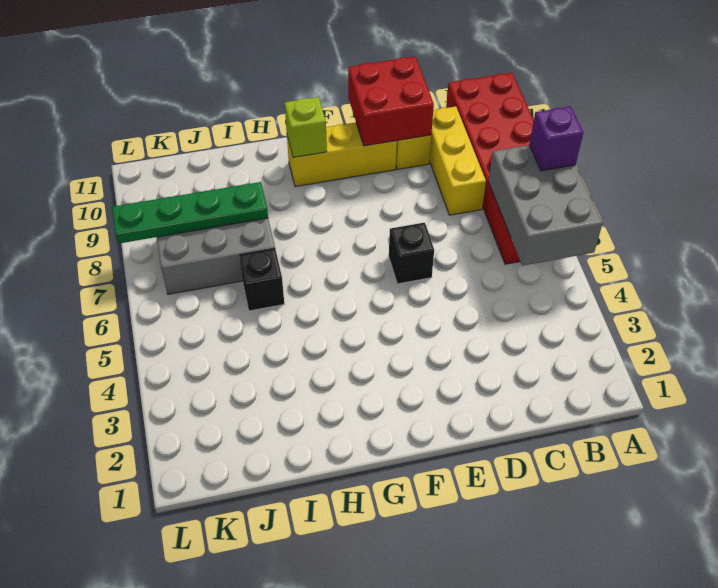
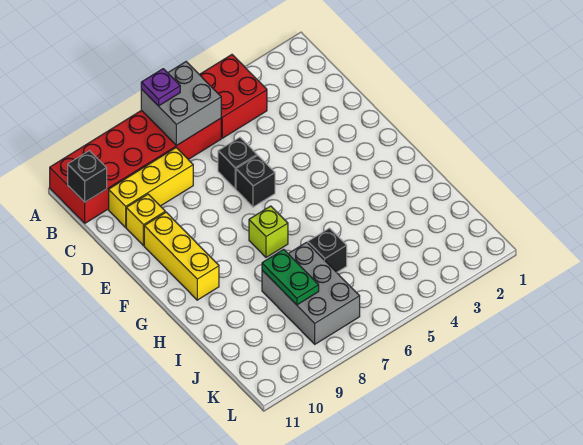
grey brick A5:B7 level 2 -> grey brick A6:B7 level 2
purple brick A7 level 3 -> purple plate A7 level 3
none -> black brick B11 level 2
none -> black brick D6 level 1
red brick D10:E11 level 2 -> red brick A4:B5 level 1
lime brick G10 level 2 -> lime brick G7 level 1
green plate I8:L8 level 2 -> green plate I8:J8 level 2

